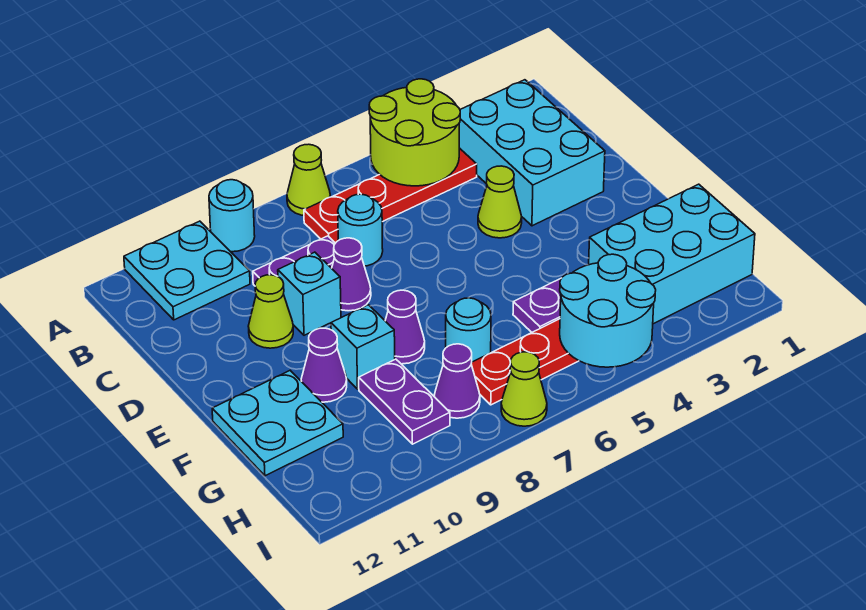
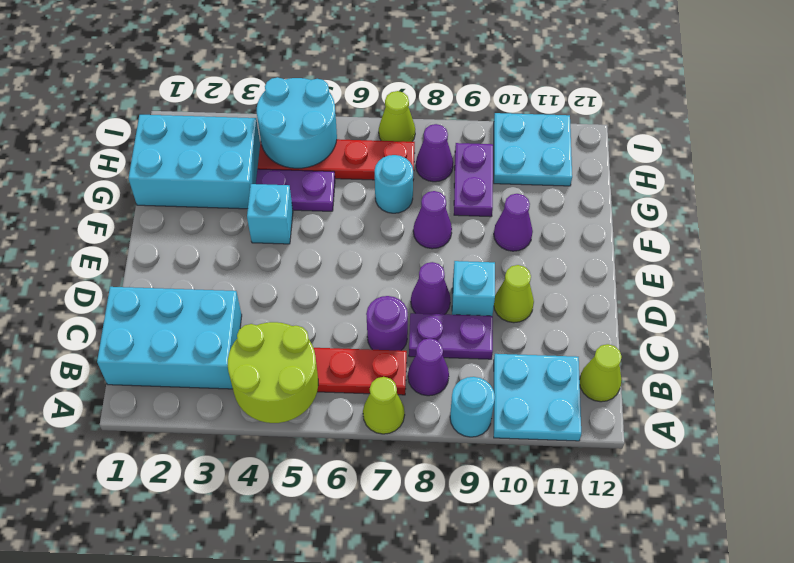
cyan brick B2:D3 level 1 -> cyan brick B1:C3 level 1
none -> purple cone B8 level 1
cyan round brick C7 level 1 -> purple round brick C7 level 1
lime cone D4 level 1 -> lime cone B12 level 1
cyan brick F9 level 1 -> cyan brick F4 level 1
cyan plate F11:G12 level 1 -> cyan plate H10:I11 level 1

